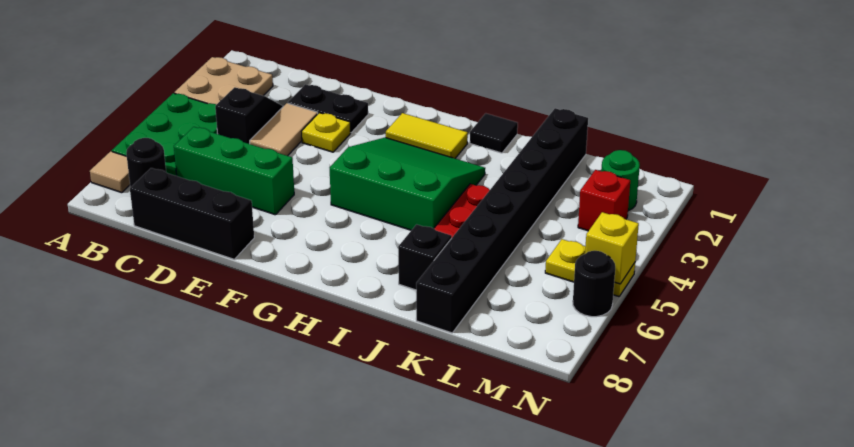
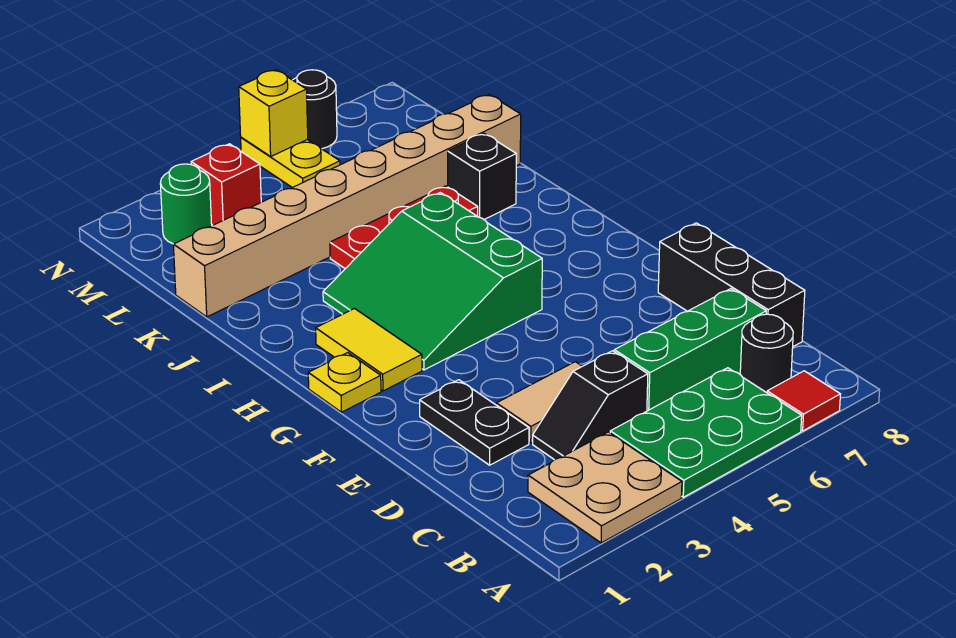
tan tile A7 level 1 -> red tile A7 level 1
green brick C6:E6 level 1 -> green brick C5:C7 level 1
yellow plate E3 level 1 -> yellow plate G1 level 1
black tile I1 level 1 -> none
black brick K1:K8 level 1 -> tan brick K1:K8 level 1

